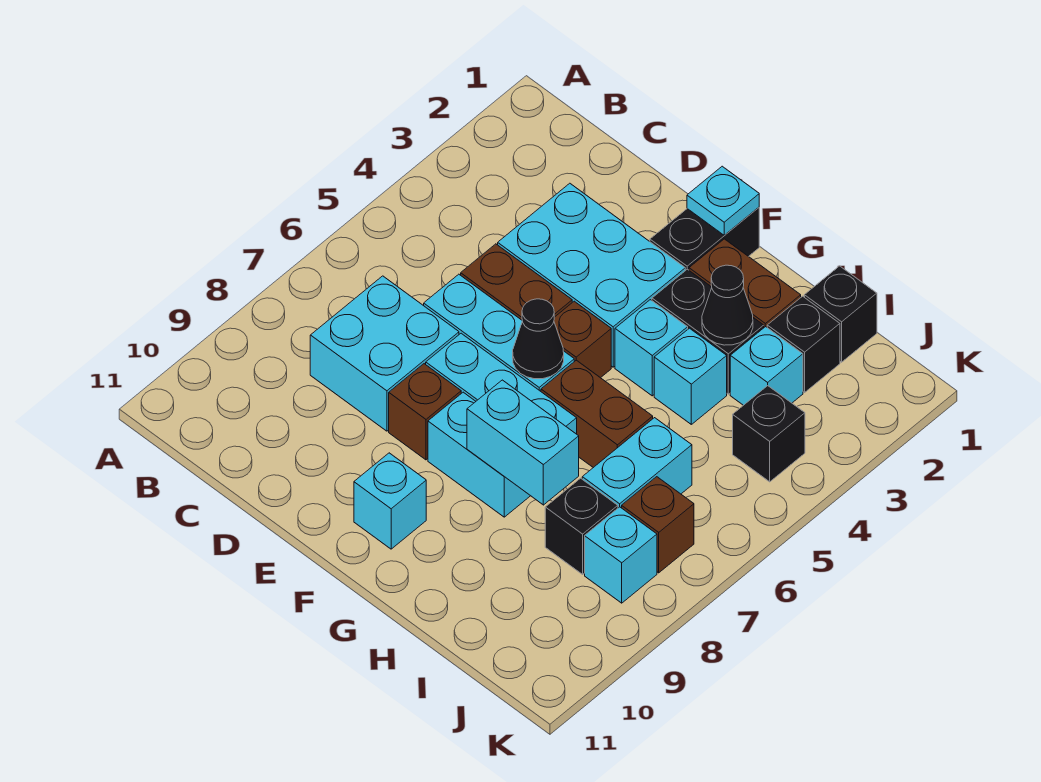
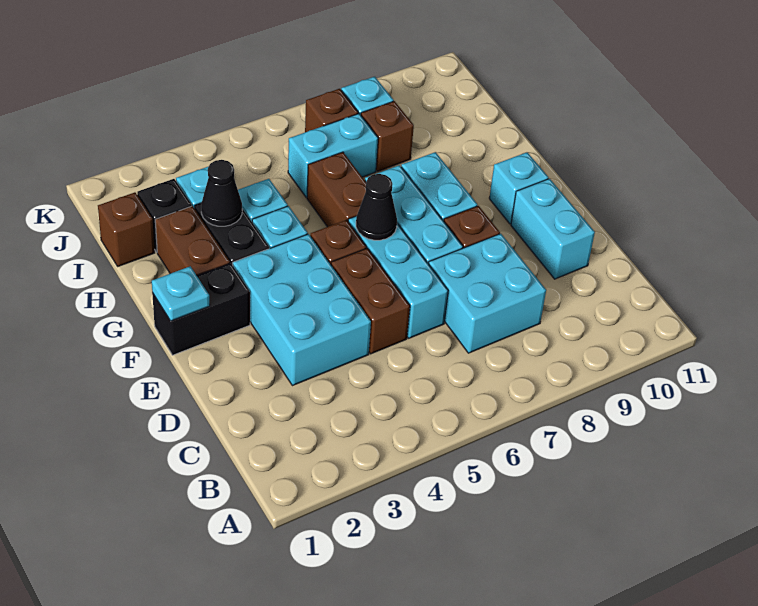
cyan brick G8:H8 level 2 -> cyan brick D10:E10 level 1
black brick I1 level 1 -> brown brick I1 level 1
black brick I8 level 1 -> brown brick I8 level 1
black brick J4 level 1 -> none

